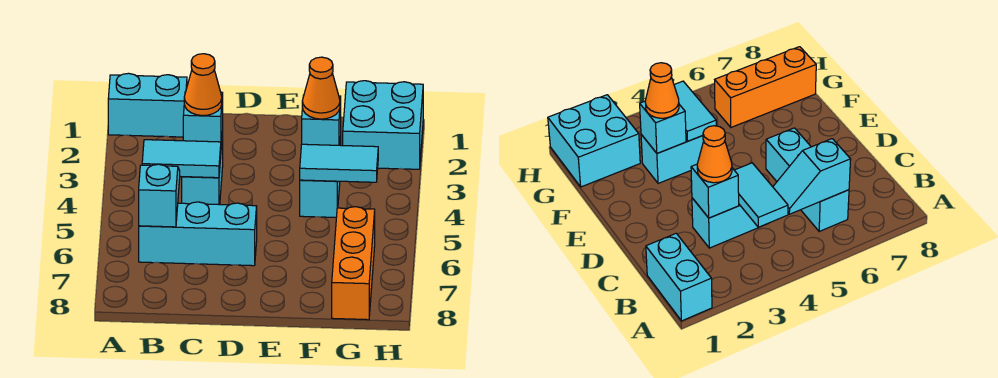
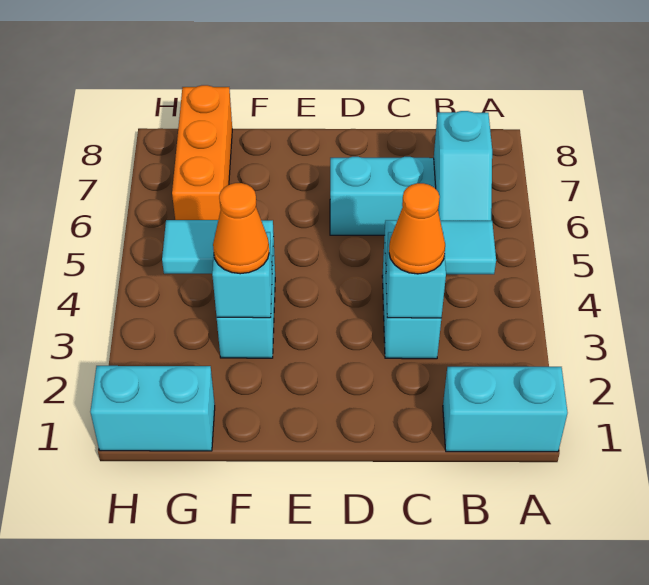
cyan brick G1:H2 level 1 -> cyan brick G1:H1 level 1

